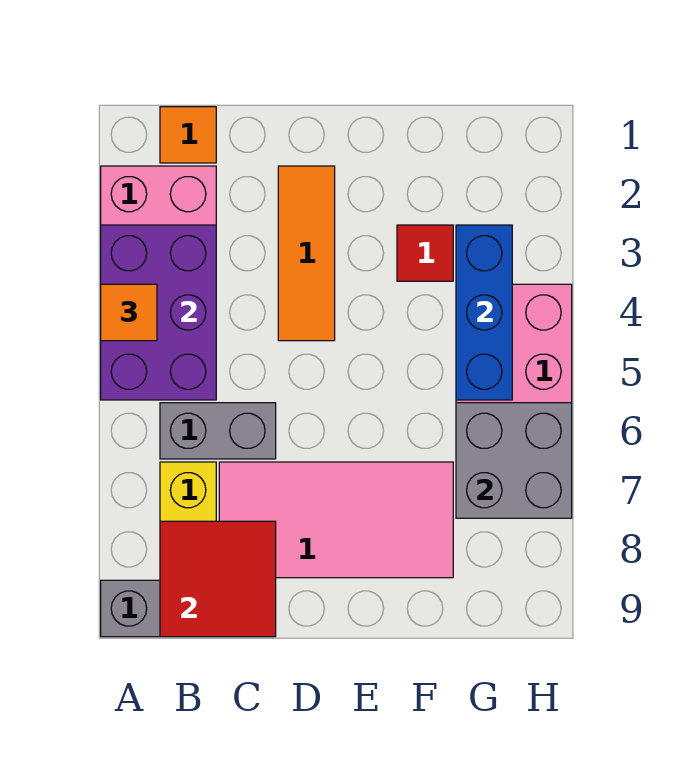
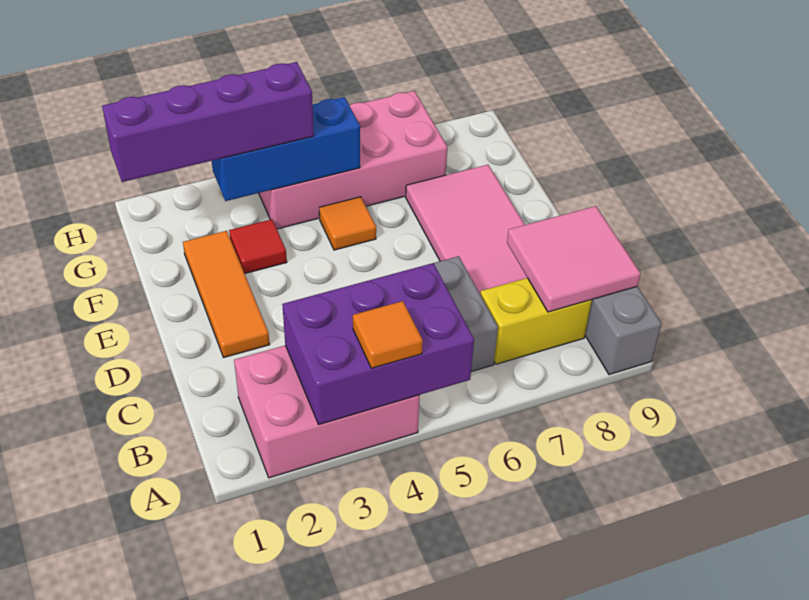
orange tile B1 level 1 -> orange tile F5 level 1
red tile B8:C9 level 2 -> pink tile B8:C9 level 2
orange tile D2:D4 level 1 -> orange tile D2:F2 level 1
none -> purple brick G1:G4 level 3
grey brick G6:H7 level 2 -> none

